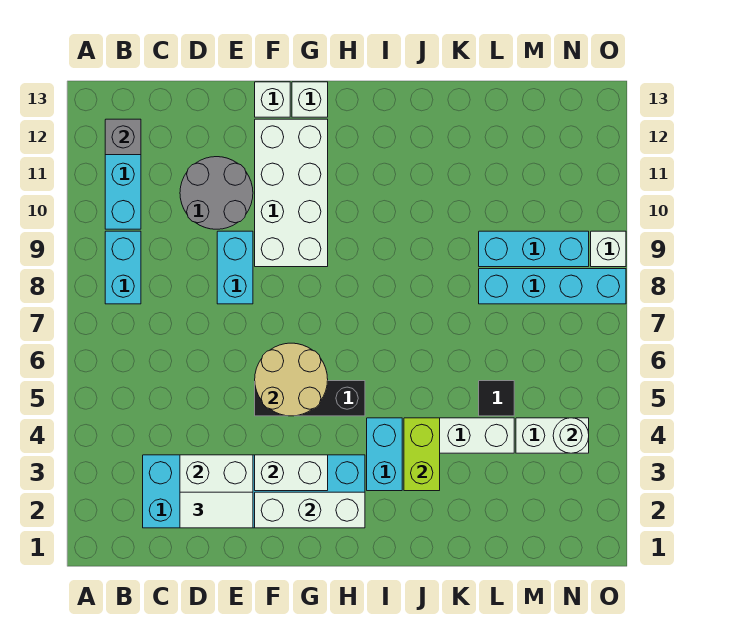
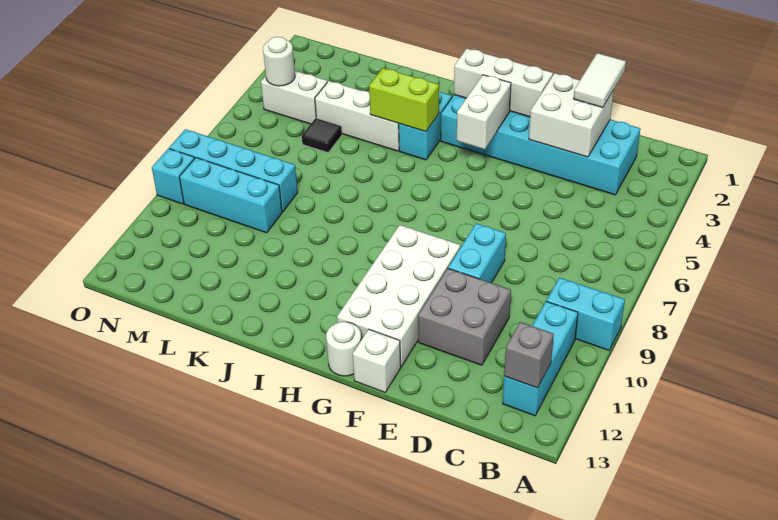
cyan brick B8:B9 level 1 -> cyan brick A9:B9 level 1
white tile D2:E2 level 3 -> white tile D1:D2 level 3
grey round brick D10:E11 level 1 -> grey brick D10:E11 level 1
white brick F3:G3 level 2 -> white brick G3:G4 level 2
black brick F5:H5 level 1 -> none
tan round brick F5:G6 level 2 -> none
white brick G13 level 1 -> white round brick G13 level 1
lime brick J3:J4 level 2 -> lime brick I4:J4 level 2
white brick O9 level 1 -> cyan brick O9 level 1

